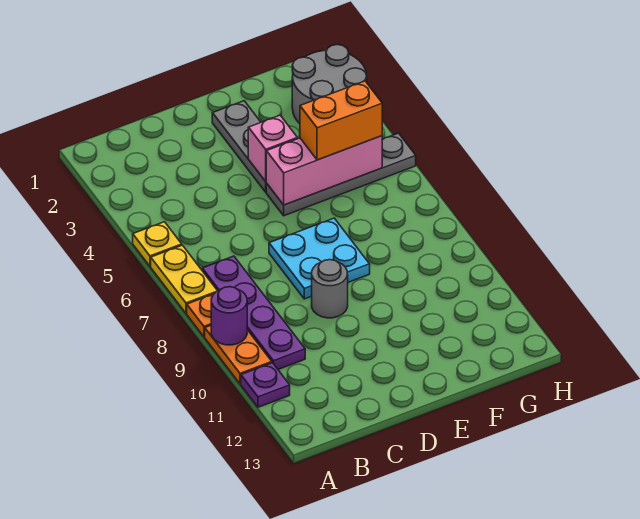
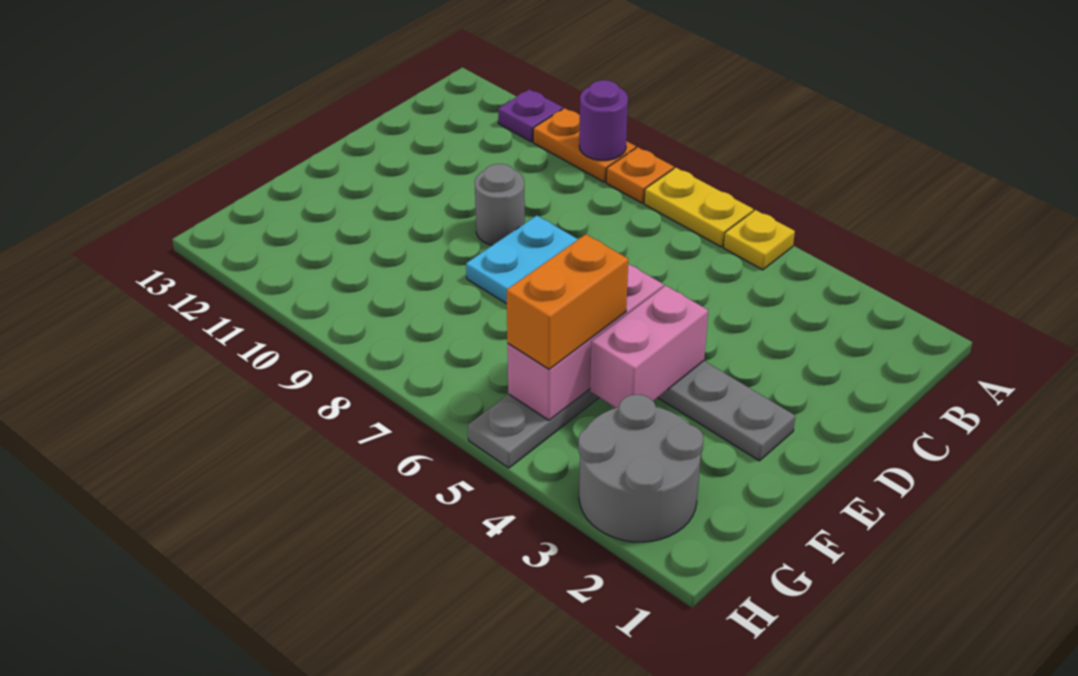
purple plate B7:B10 level 1 -> none
pink brick E4 level 2 -> pink brick E4:F4 level 2

